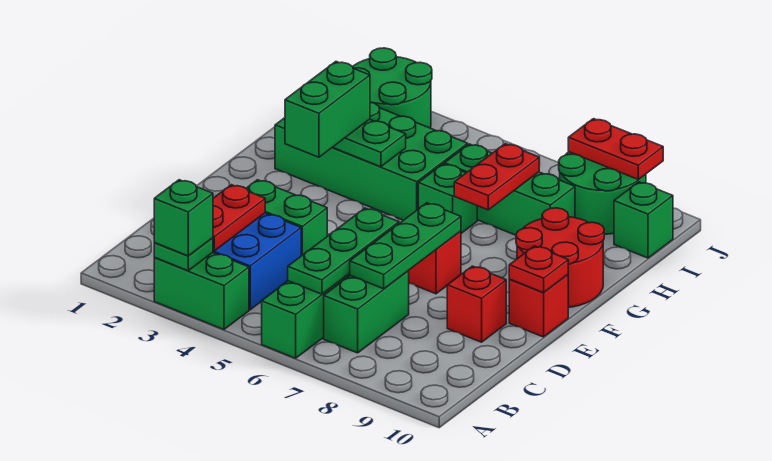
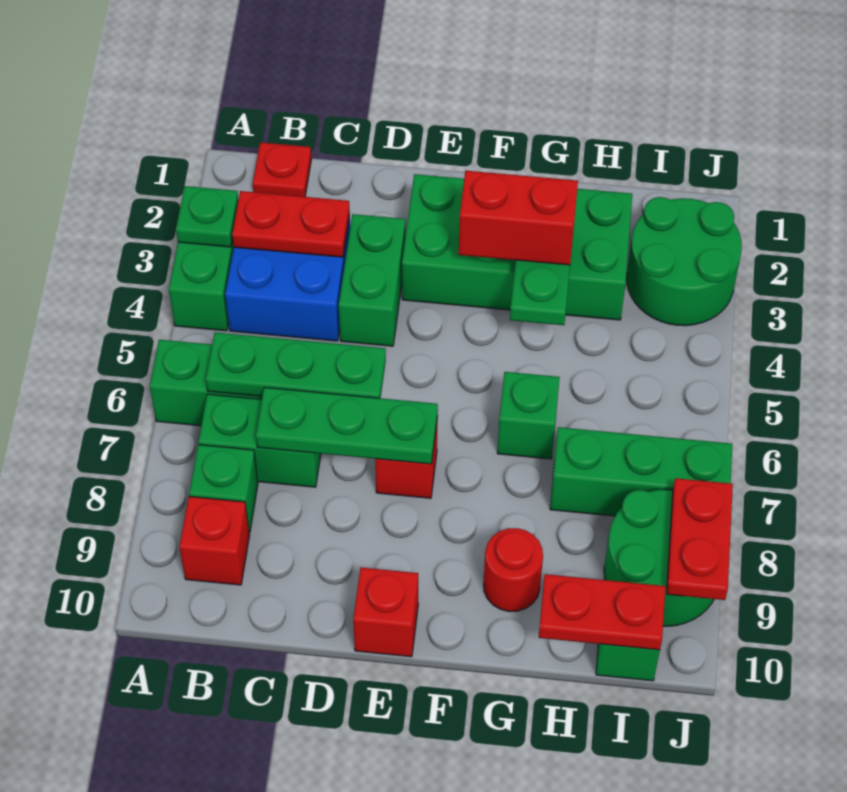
green brick A3 level 3 -> green brick B8 level 1
red brick D9 level 1 -> red brick B9 level 1
red plate E10 level 2 -> red plate B1 level 1
green brick F3:G3 level 3 -> red brick F3:G3 level 3
red round brick F9:G10 level 1 -> red round brick G9 level 1
green brick G2:H5 level 1 -> green brick E2:H3 level 1
red plate G7:H7 level 2 -> red plate H10:I10 level 2
green brick H6:H8 level 1 -> green brick H7:J7 level 1

